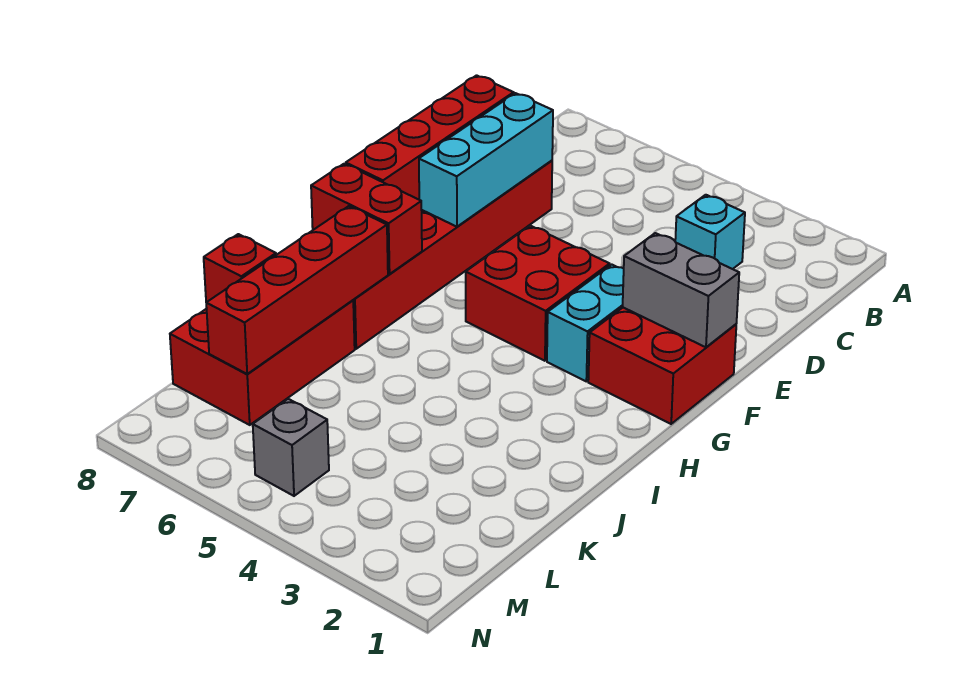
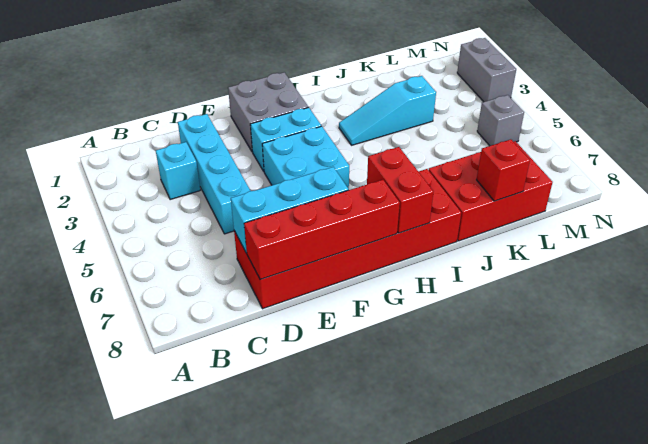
none -> cyan brick D2:D5 level 1
red brick F1:G2 level 1 -> grey brick F1:G2 level 1
grey brick F1:F2 level 2 -> grey brick N2:N3 level 1
red brick F4:G5 level 1 -> cyan brick F4:G5 level 1
none -> cyan slope I3:K3 level 1 top K
red brick I7:L7 level 2 -> none

